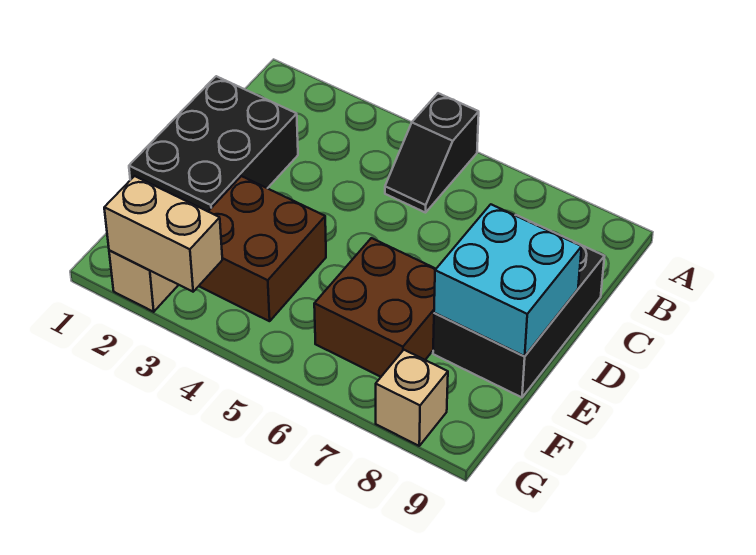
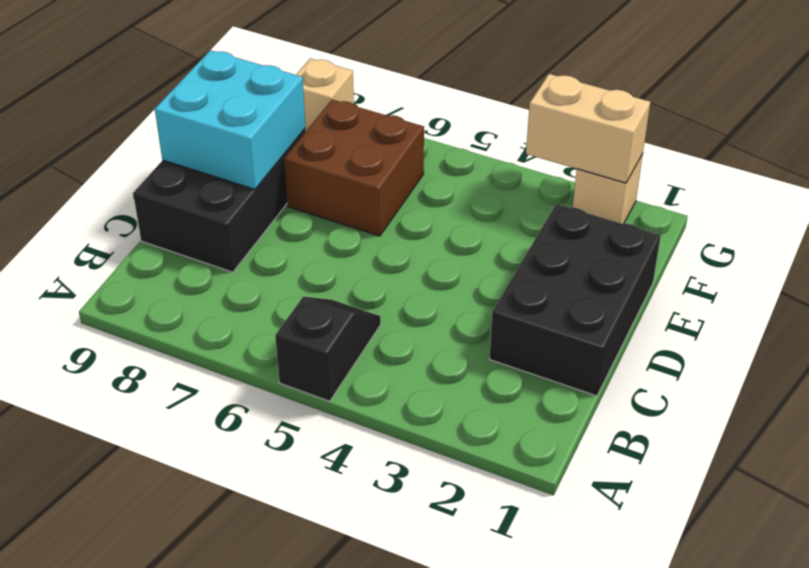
brown brick E3:F4 level 1 -> none

